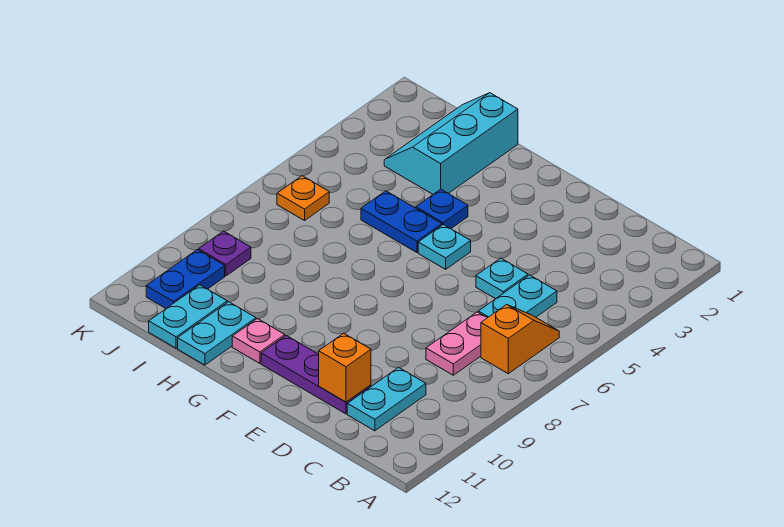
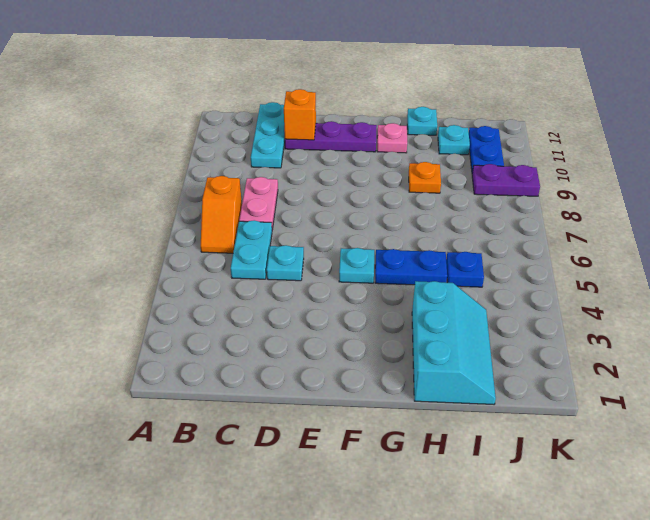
cyan plate C10:C11 level 1 -> cyan plate C10:C12 level 1
blue plate G4 level 1 -> blue plate I5 level 1
cyan plate H11:H12 level 1 -> cyan plate H12 level 1
cyan plate I11:I12 level 1 -> cyan plate I11 level 1
orange plate J6 level 1 -> orange plate H9 level 1
purple plate J9 level 1 -> purple plate J9:K9 level 1

